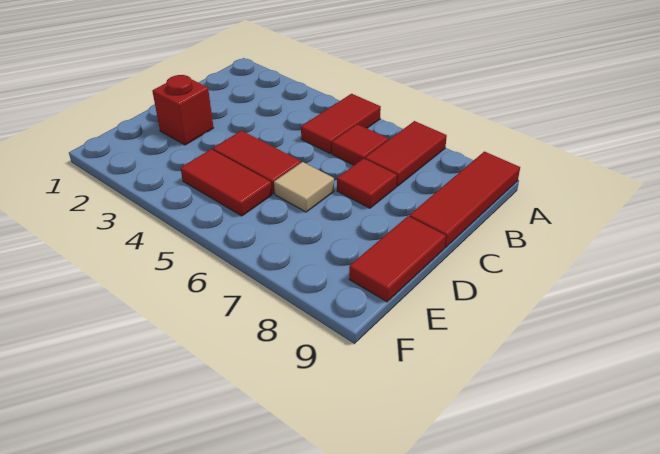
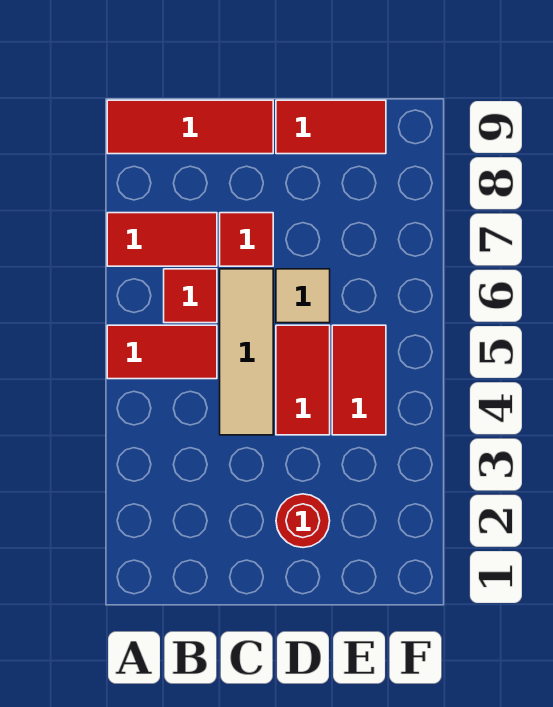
none -> tan tile C4:C6 level 1
red brick D2 level 1 -> red round brick D2 level 1

